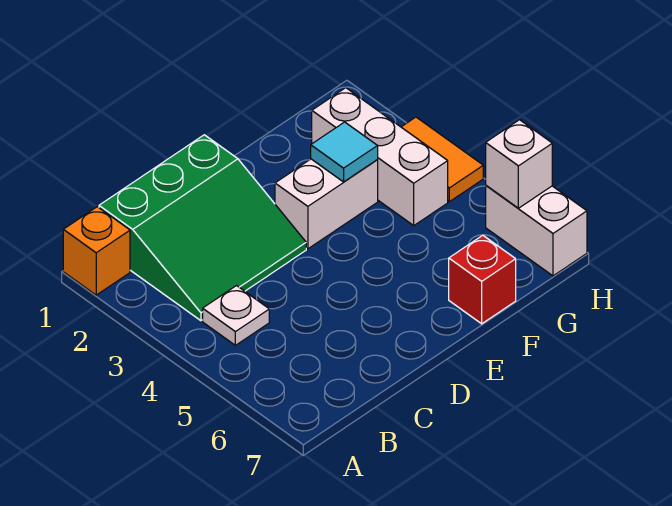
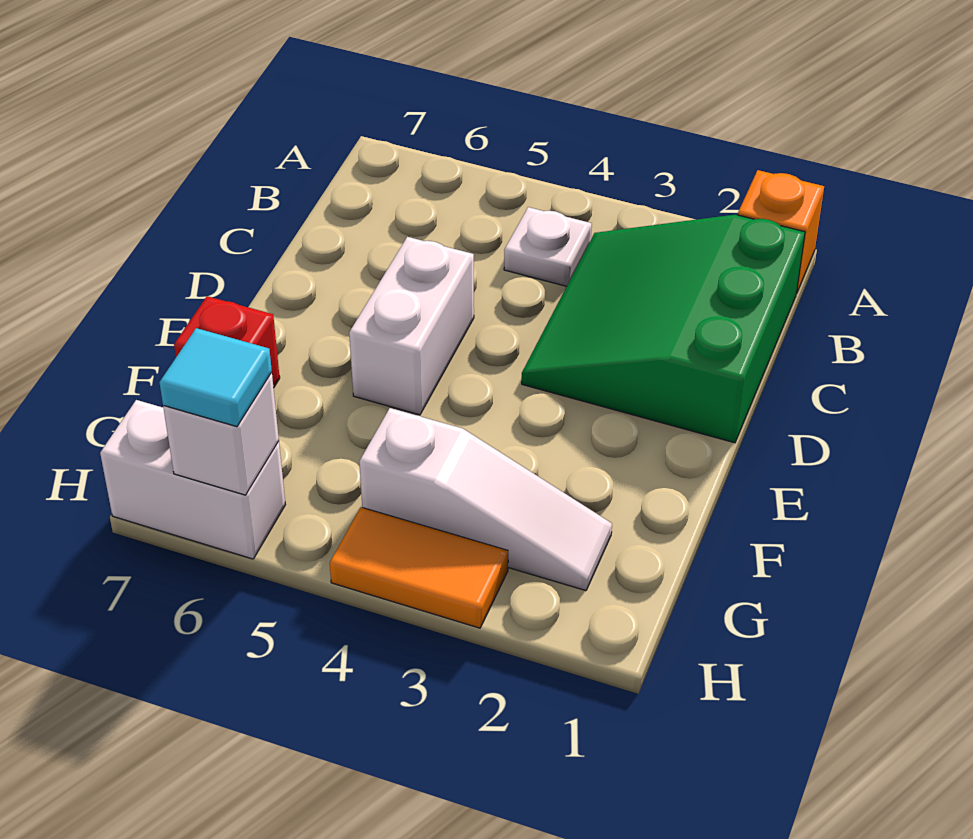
white brick E3:F3 level 1 -> white brick D5:E5 level 1
cyan tile F3 level 2 -> cyan tile H6 level 3
white brick G2:G4 level 1 -> white slope G2:G4 level 1 top 4

